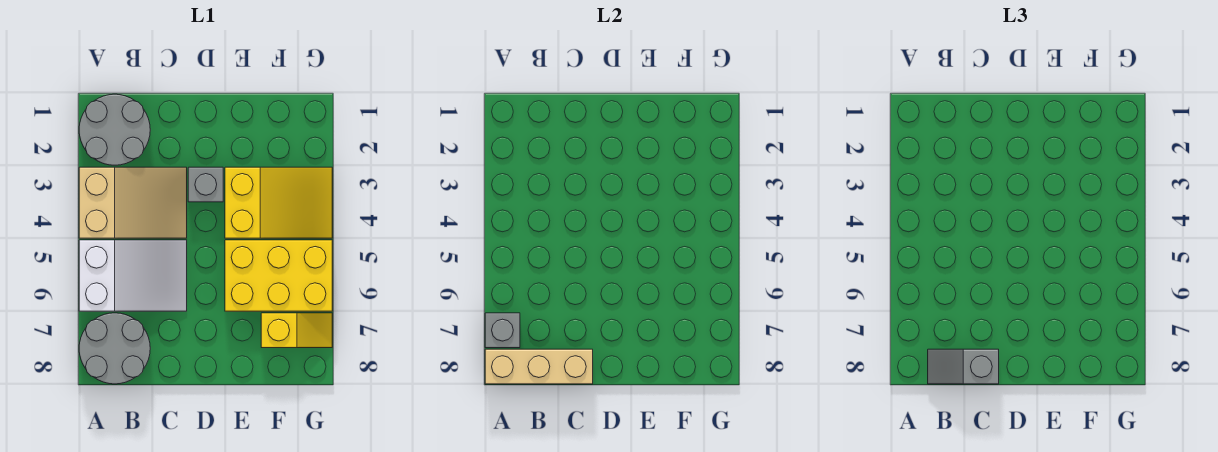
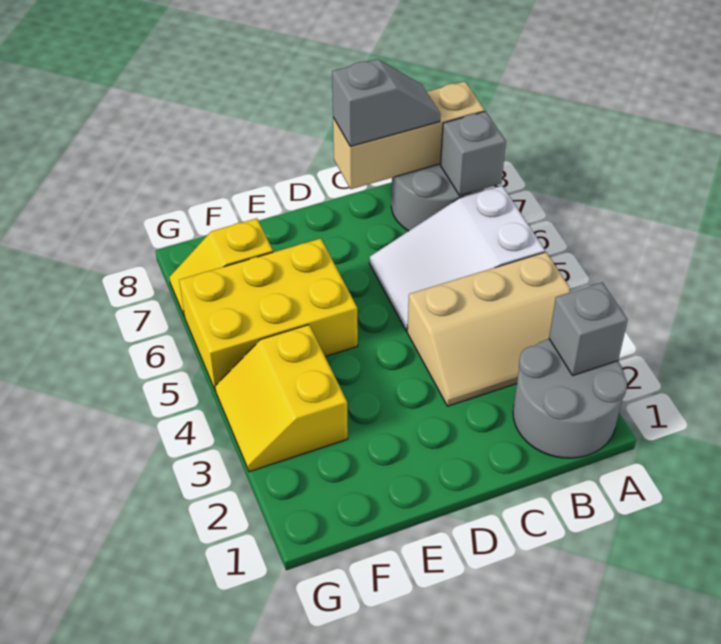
tan slope A3:C4 level 1 top A -> tan slope A3:C4 level 1 top 4
grey brick D3 level 1 -> grey brick A2 level 2
yellow slope E3:G4 level 1 top E -> yellow slope F3:G4 level 1 top F

